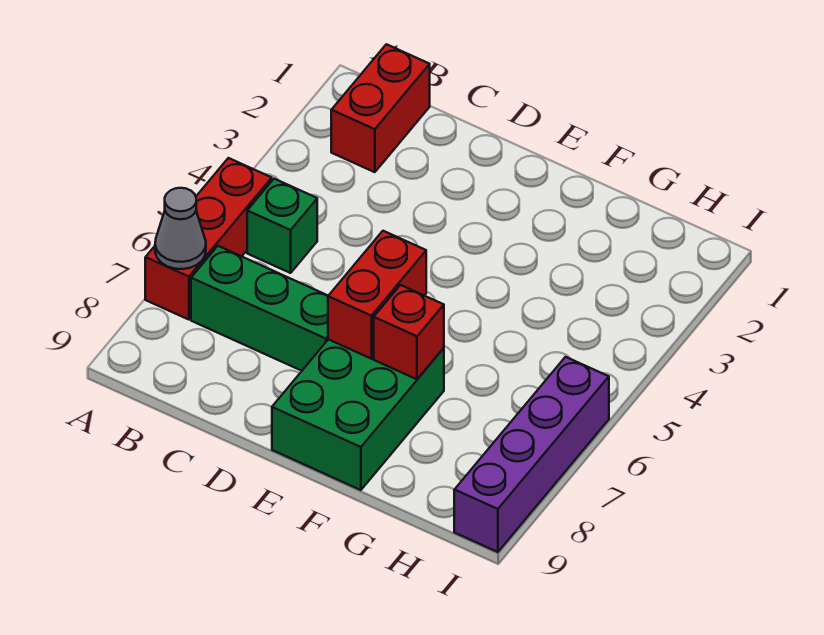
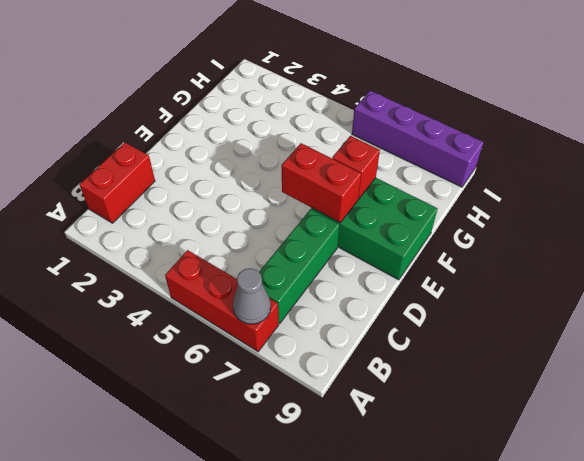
red brick B1:B2 level 1 -> red brick B1:C1 level 1
green brick B5 level 1 -> none

